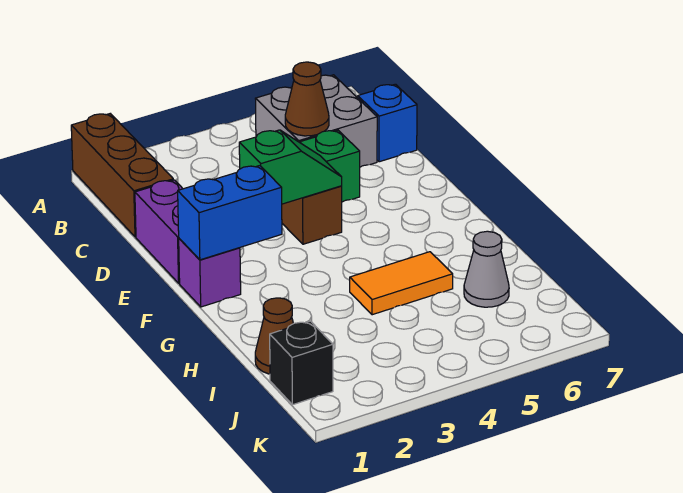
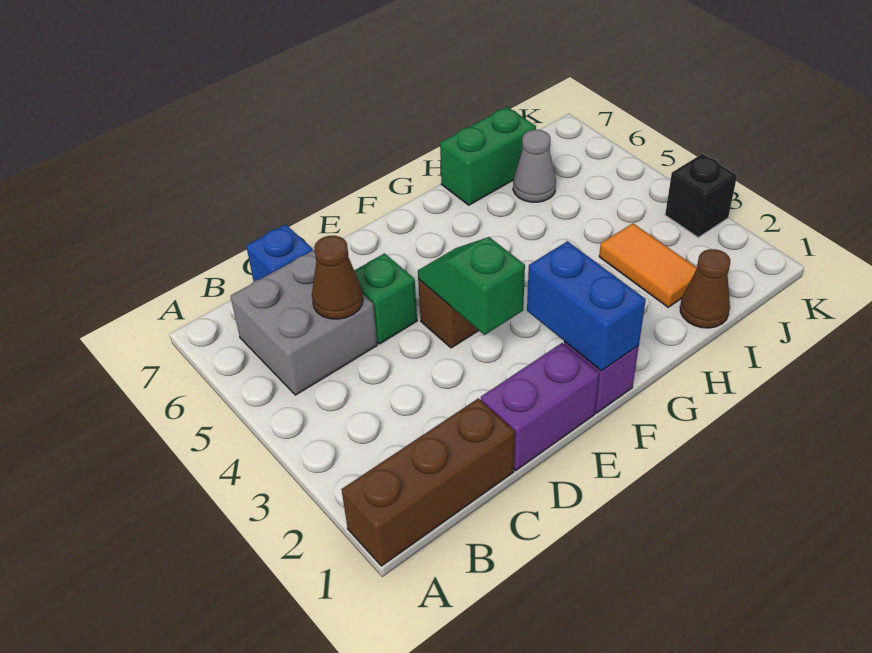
orange tile H4:H5 level 1 -> orange tile I2:I3 level 1
none -> green brick H7:I7 level 1
black brick J1 level 1 -> black brick K3 level 1

